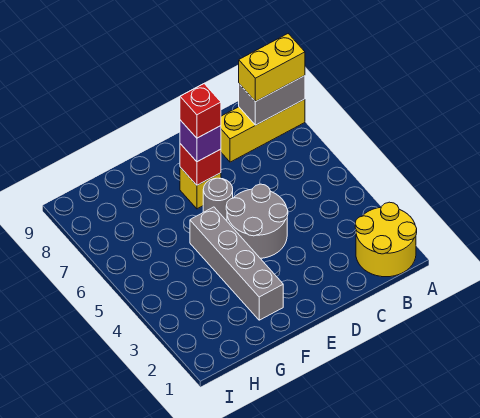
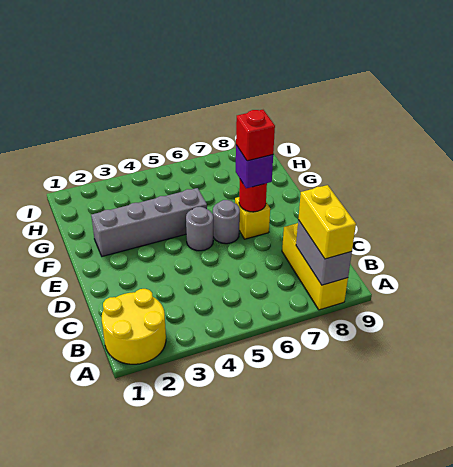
grey round brick D4:E5 level 1 -> grey round brick E5 level 1
red brick E7 level 2 -> red round brick E7 level 2

